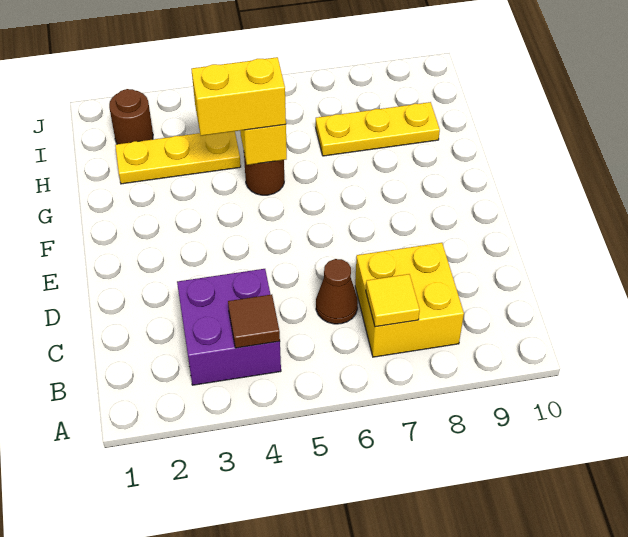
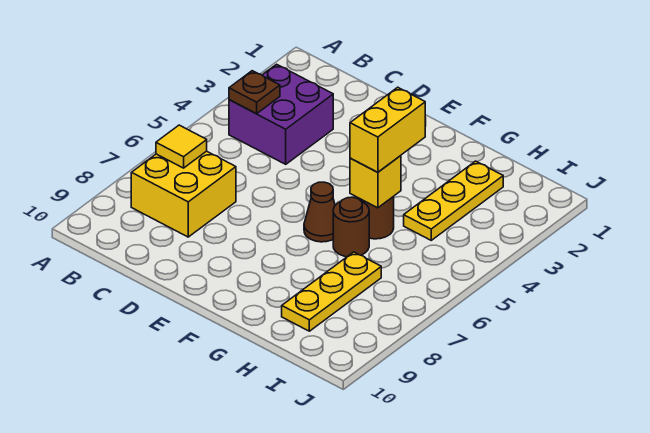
brown tile B4 level 2 -> brown plate B4 level 2
brown cone C6 level 1 -> brown cone F6 level 1
brown round brick I2 level 1 -> brown round brick G6 level 1

